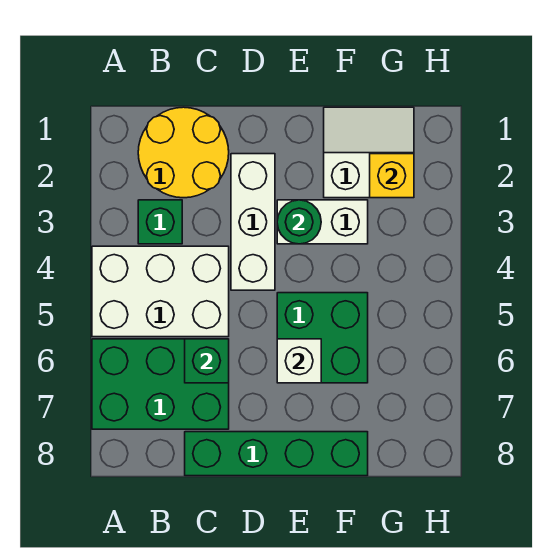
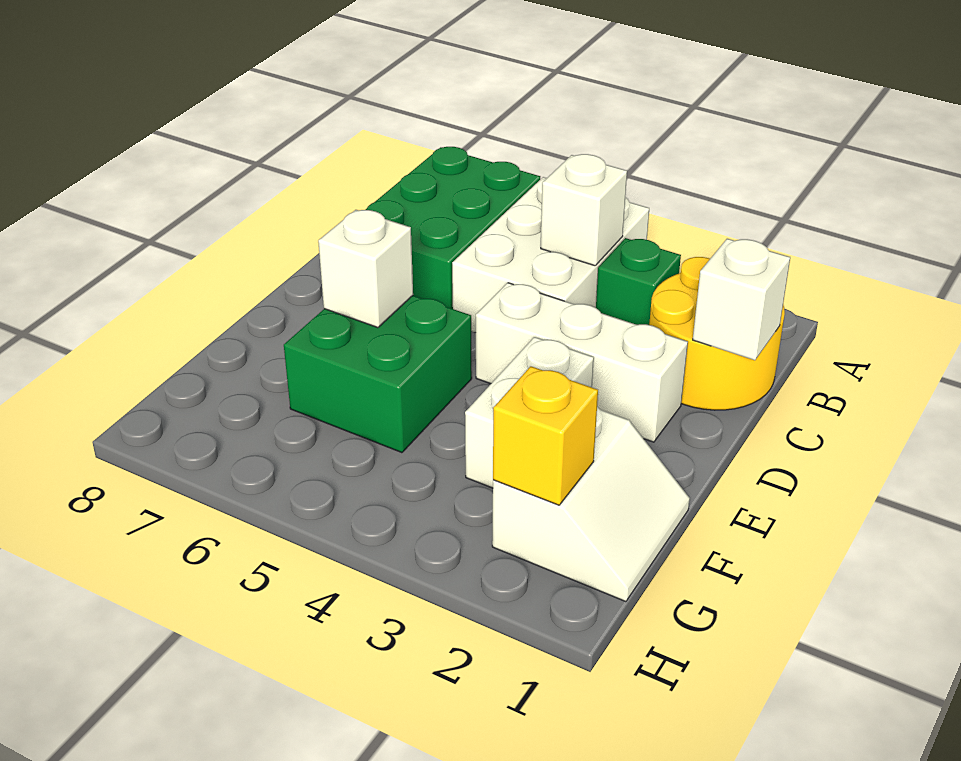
none -> white brick B4 level 2
none -> white brick C1 level 2
green brick C6 level 2 -> none
green brick C8:F8 level 1 -> none
green round brick E3 level 2 -> none

